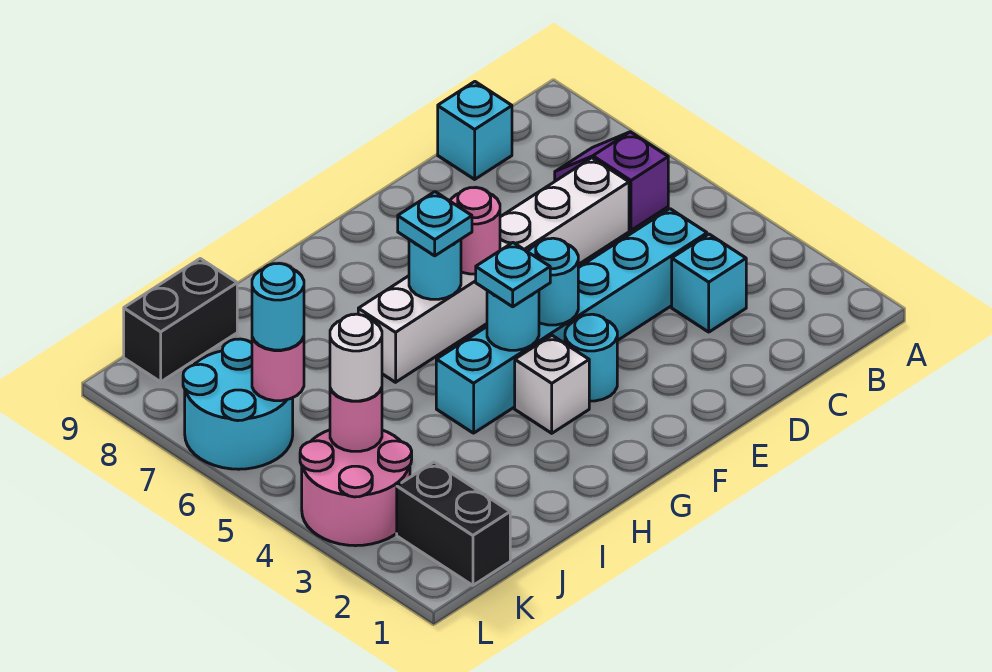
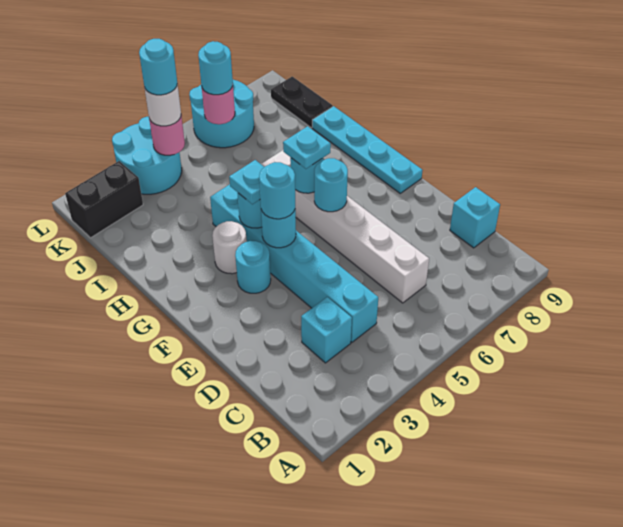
purple slope B6:B7 level 1 top 6 -> none
none -> cyan round brick F4 level 3
pink round brick F6 level 2 -> cyan round brick F6 level 2
none -> cyan plate F9:I9 level 1
white brick G3 level 1 -> white round brick G3 level 1
black brick J9:K9 level 1 -> black plate J9:K9 level 1
pink round brick K3:L4 level 1 -> cyan round brick K3:L4 level 1
none -> cyan round brick K4 level 4

